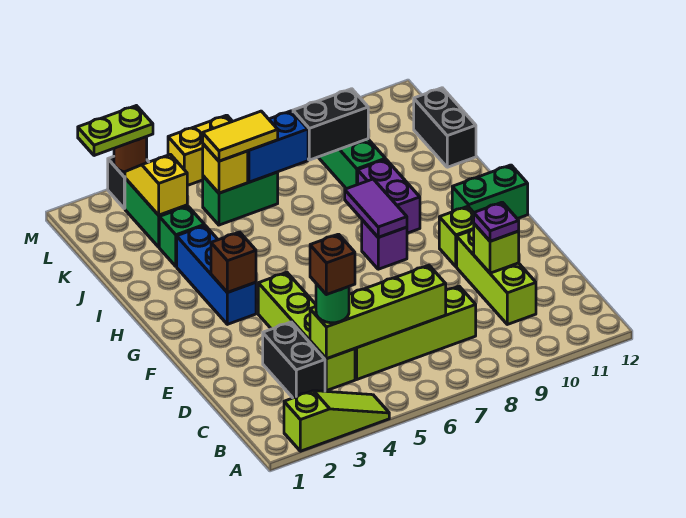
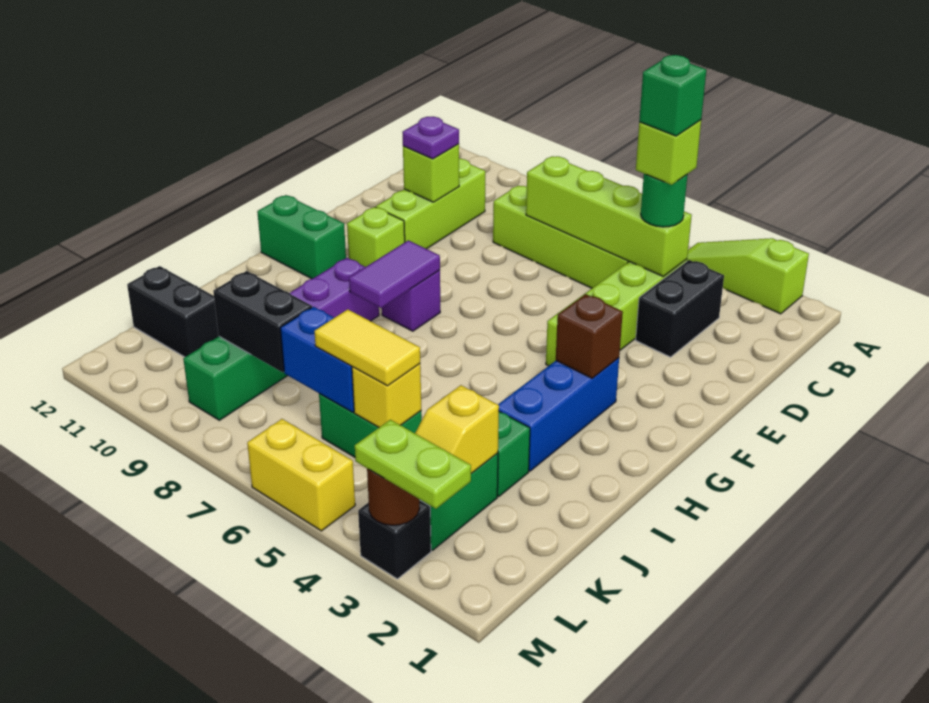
brown brick C4 level 4 -> lime brick C4 level 4
none -> green brick C4 level 5
black brick J12:K12 level 1 -> black brick K11:K12 level 1

